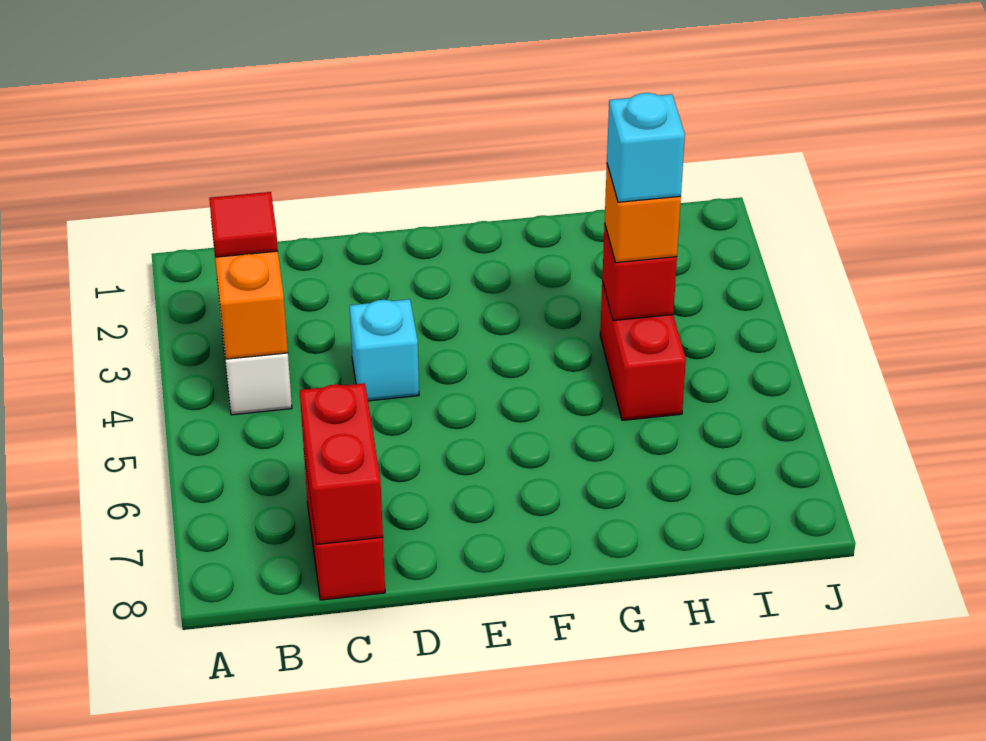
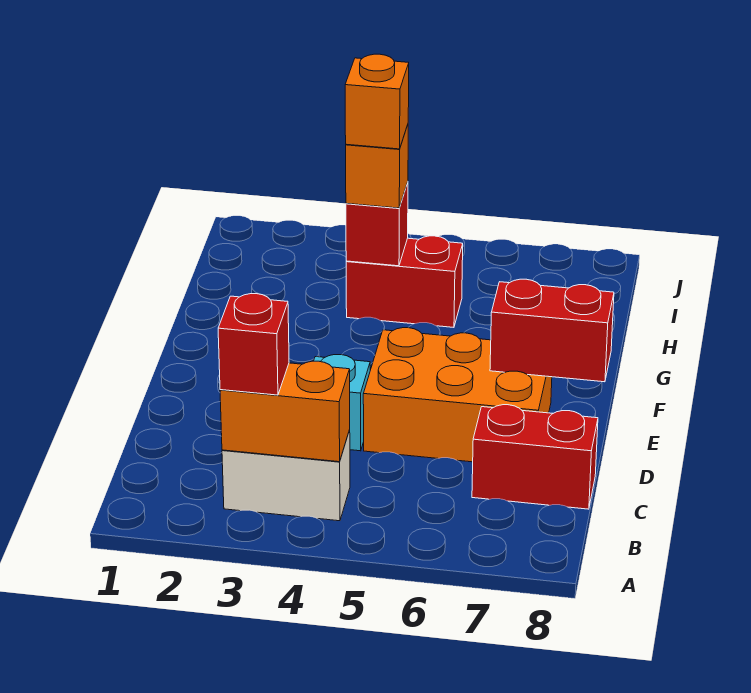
red tile B3 level 3 -> red brick B3 level 3
red brick C7:C8 level 2 -> red brick E7:E8 level 2
none -> orange brick D5:E7 level 1
cyan brick H4 level 4 -> orange brick H4 level 4

